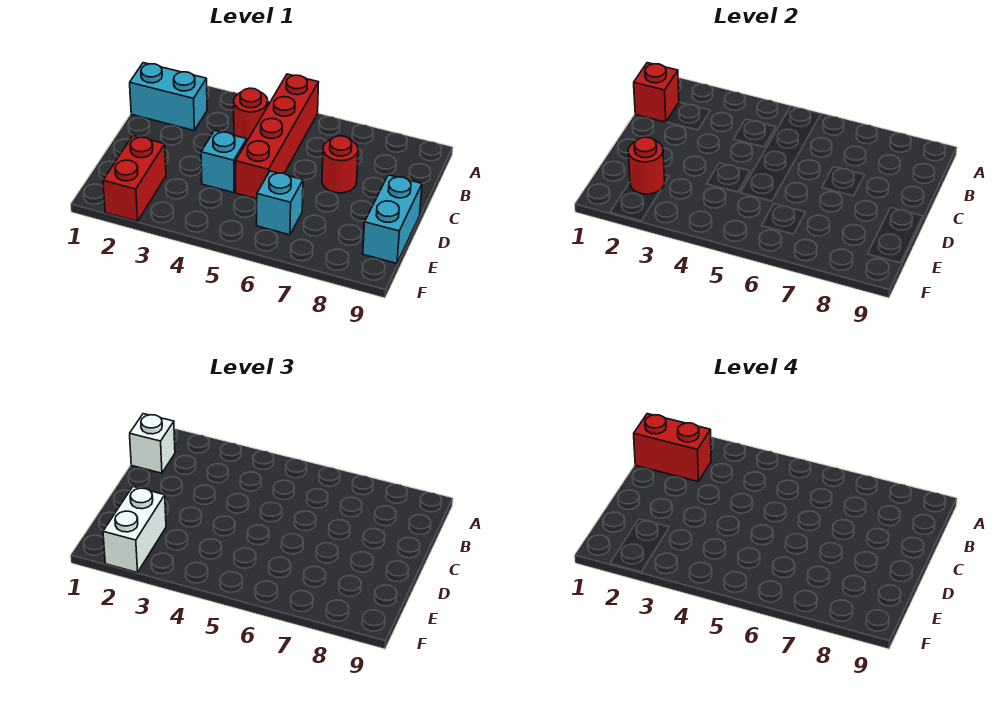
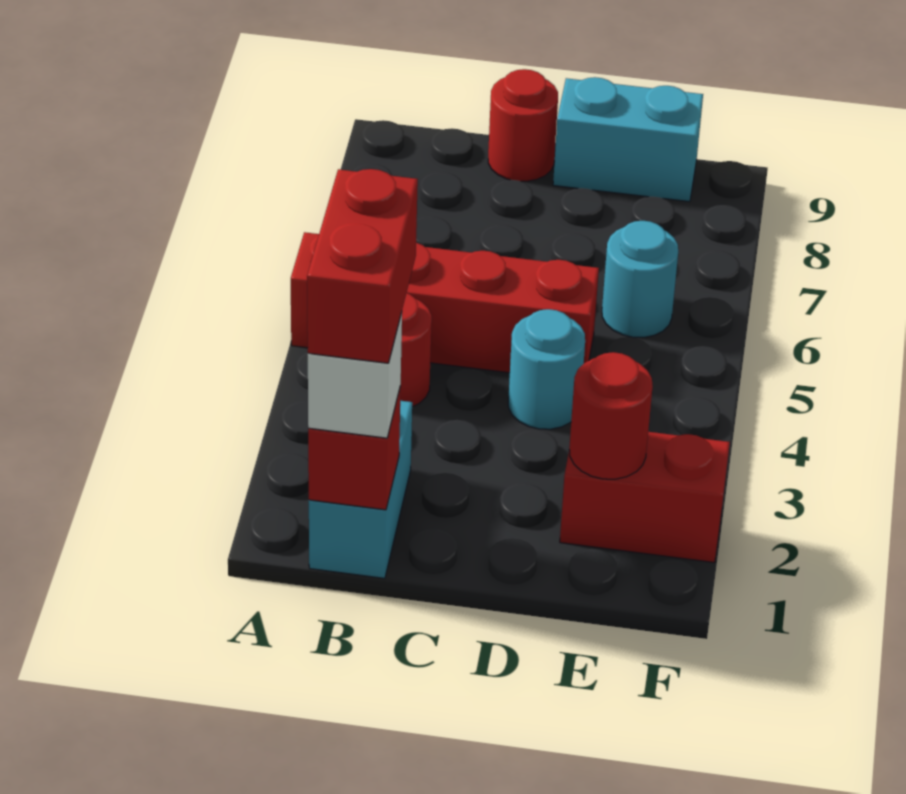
red round brick C7 level 1 -> red round brick C9 level 1
cyan brick D4 level 1 -> cyan round brick D4 level 1
white brick E2:F2 level 3 -> none
cyan brick E6 level 1 -> cyan round brick E6 level 1

